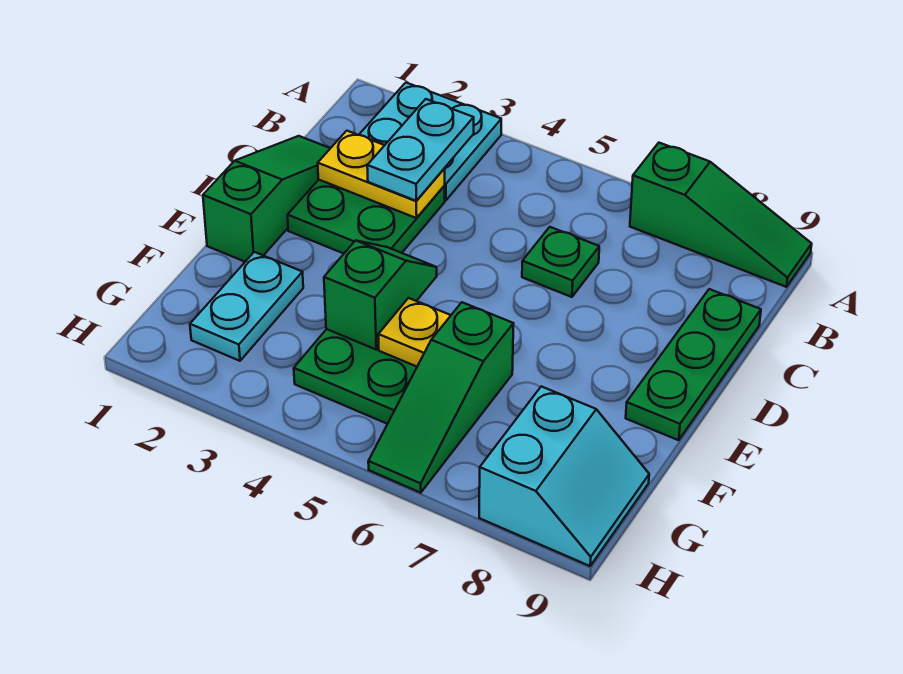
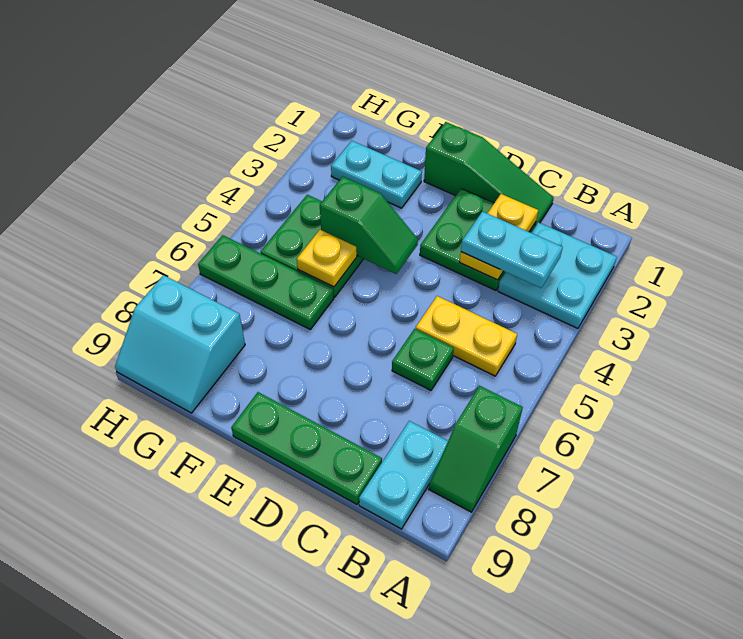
green slope A7:A9 level 1 top 7 -> green slope A7:A8 level 1 top 7
none -> yellow plate B5:C5 level 1
none -> cyan plate B8:B9 level 1
green slope F6:H6 level 1 top F -> green plate F6:H6 level 1

